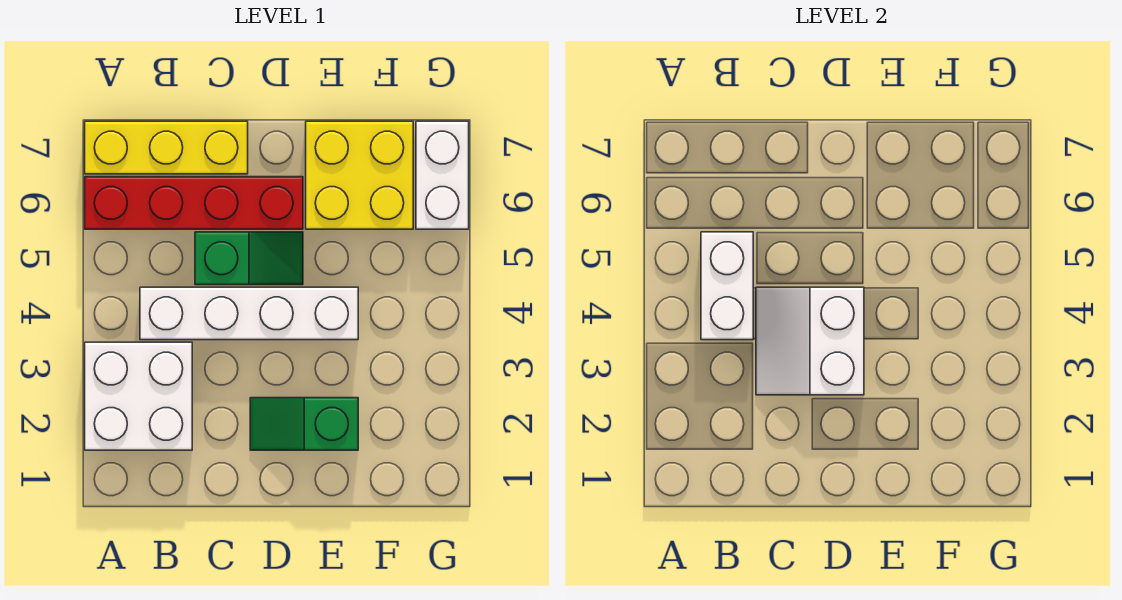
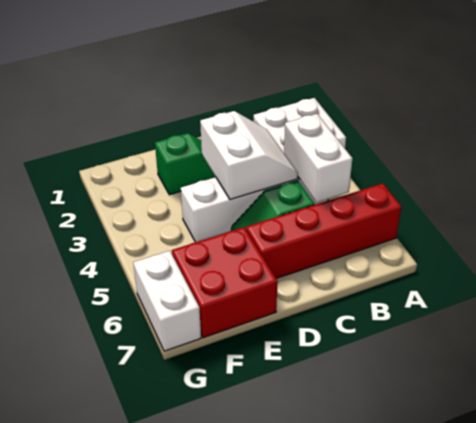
yellow brick A7:C7 level 1 -> none
yellow brick E6:F7 level 1 -> red brick E6:F7 level 1

